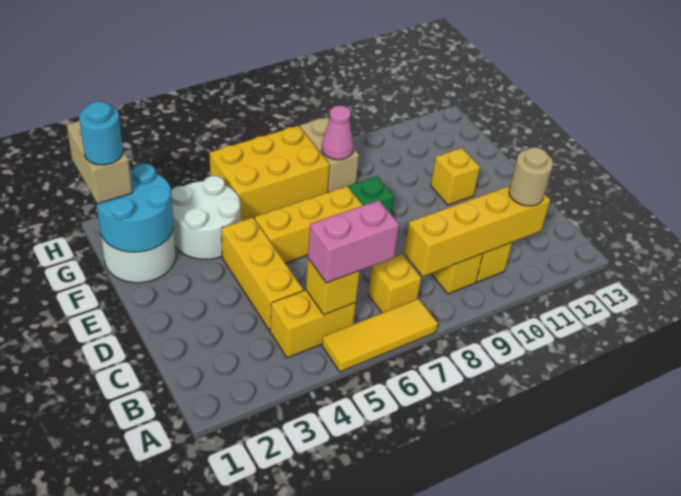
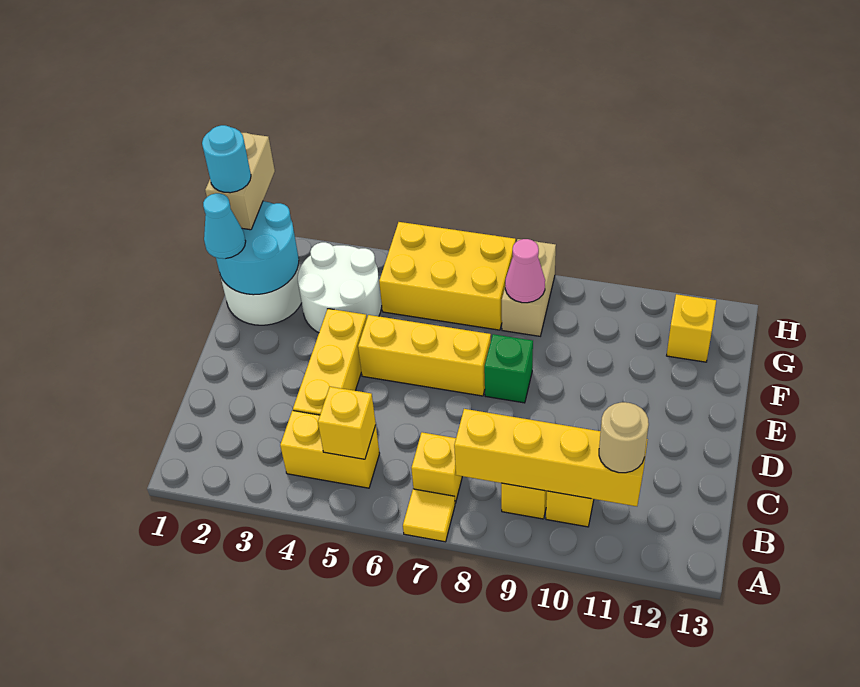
yellow tile A5:A7 level 1 -> yellow tile A7 level 1
pink brick B5:B6 level 3 -> none
yellow brick E11 level 1 -> yellow brick G12 level 1
none -> cyan cone F1 level 3

